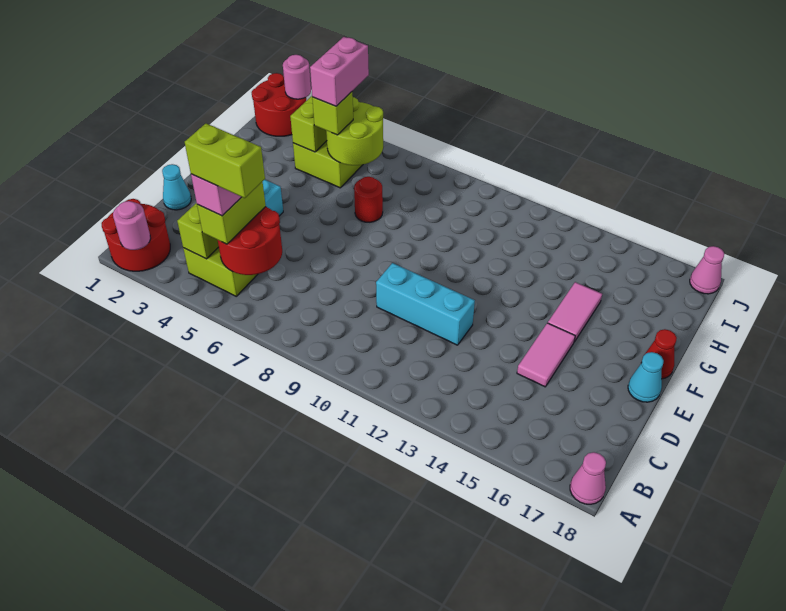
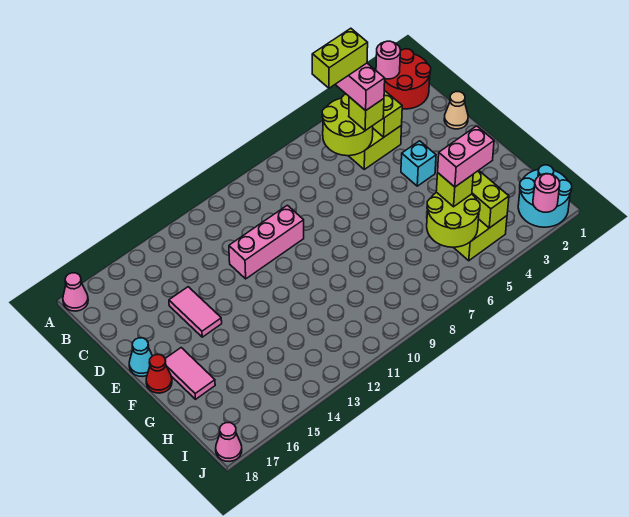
red round brick B5:C6 level 2 -> lime round brick B5:C6 level 2
lime brick B5:C5 level 3 -> lime brick C5 level 3
cyan cone D1 level 1 -> tan cone D1 level 1
cyan brick D10:D12 level 1 -> pink brick D10:D12 level 1
pink tile F15:G15 level 1 -> pink tile F17:G17 level 1
red round brick G7 level 1 -> none
pink brick H5:I5 level 4 -> pink brick H4:H5 level 4
red round brick I1:J2 level 1 -> cyan round brick I1:J2 level 1

